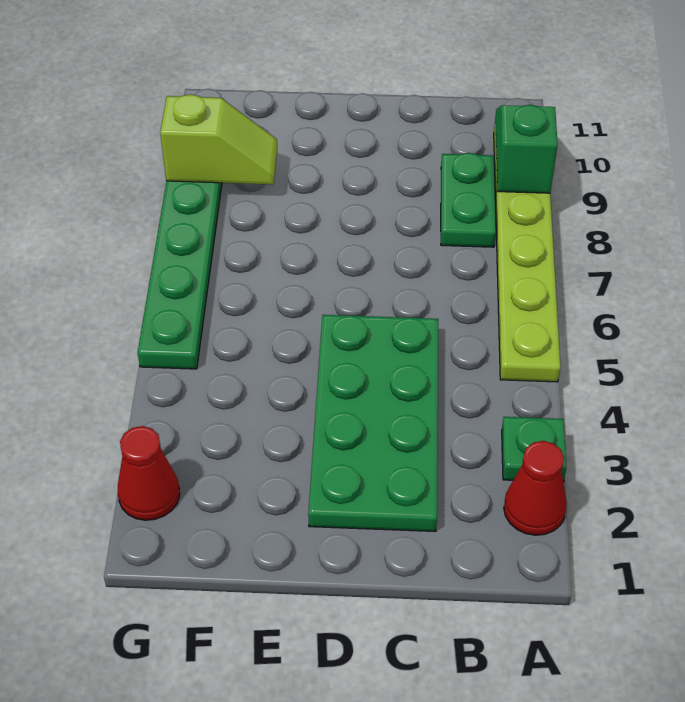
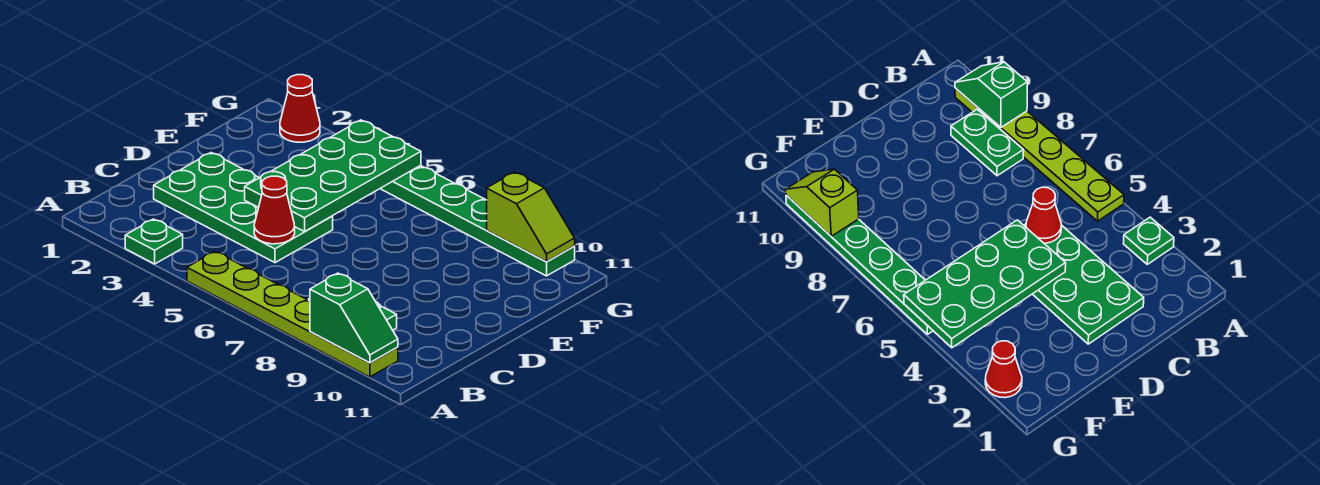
red cone A2 level 1 -> red cone C5 level 2
none -> green plate D4:G5 level 2
lime slope F9:G9 level 2 top G -> lime slope G9:G10 level 2 top 9

